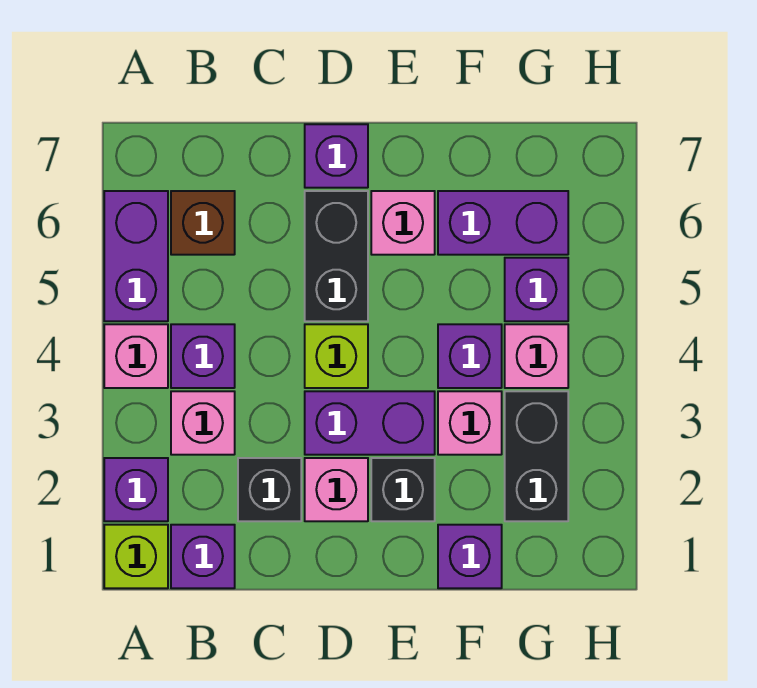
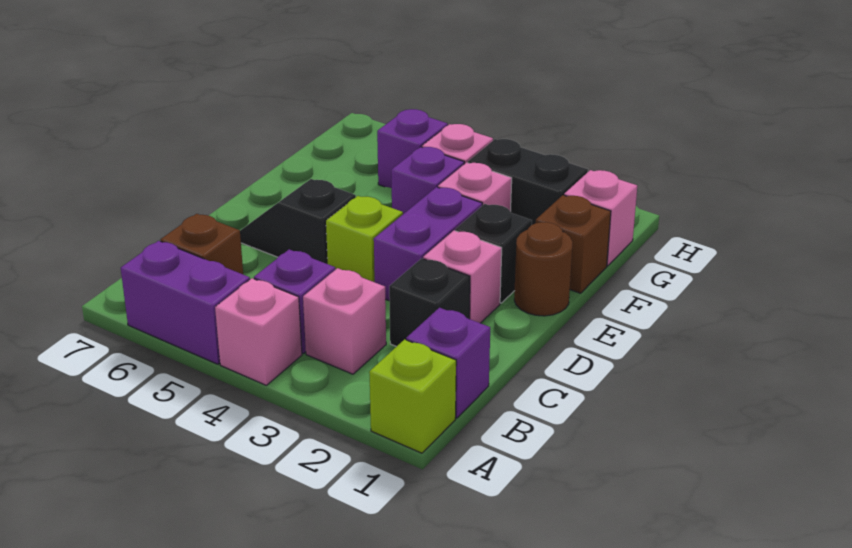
purple brick A2 level 1 -> none
black brick D5:D6 level 1 -> black slope D5:D6 level 1 top 5
purple brick D7 level 1 -> none
none -> brown round brick E1 level 1
pink brick E6 level 1 -> pink brick G1 level 1
purple brick F1 level 1 -> brown brick F1 level 1
purple brick F6:G6 level 1 -> none

